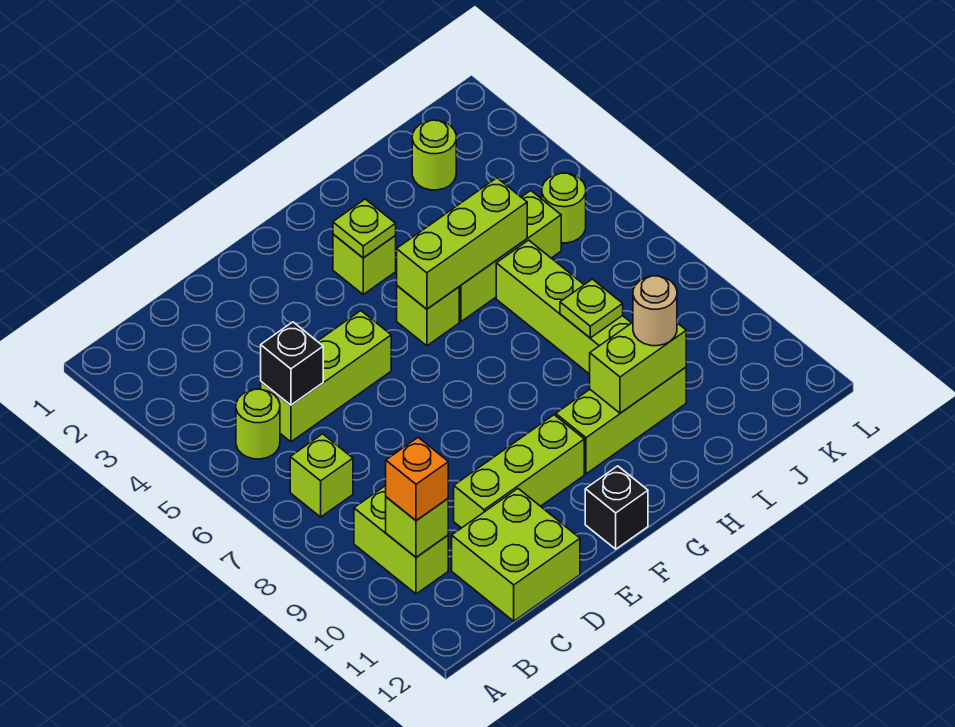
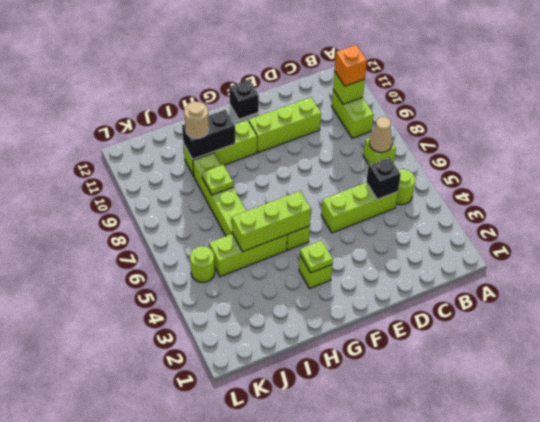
none -> tan cone B7 level 2
lime brick C11:D12 level 1 -> none
lime brick H10:I10 level 2 -> black brick H10:I10 level 2
lime round brick J2 level 1 -> none

